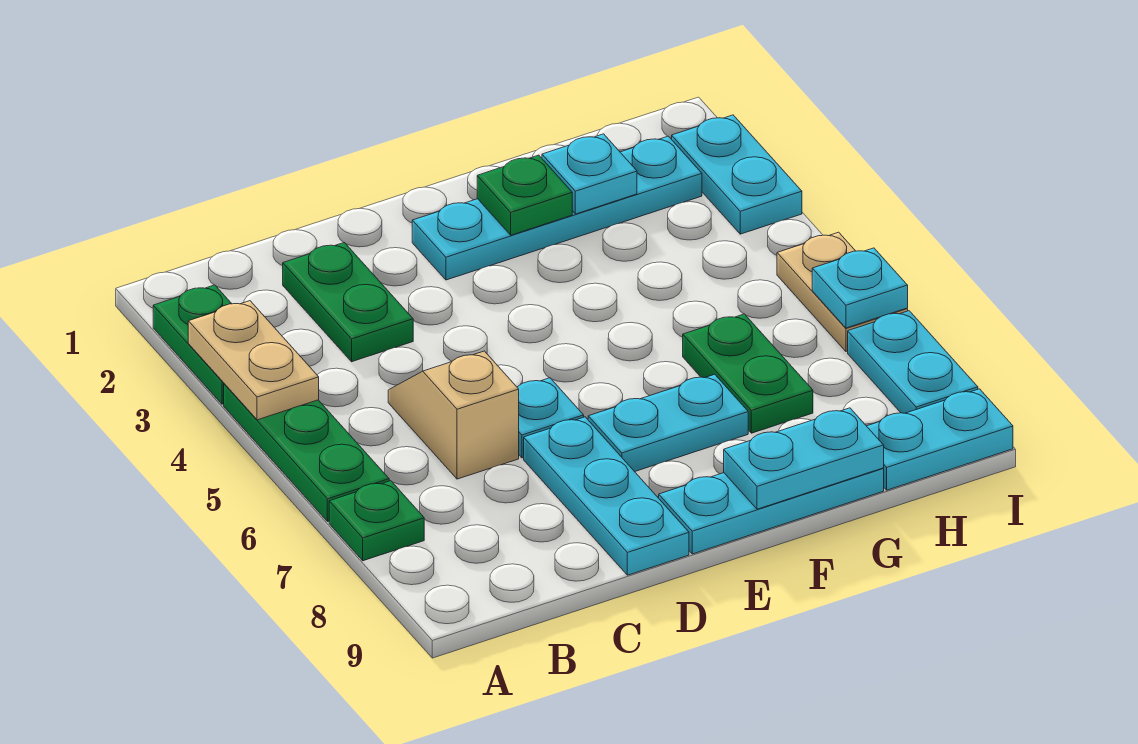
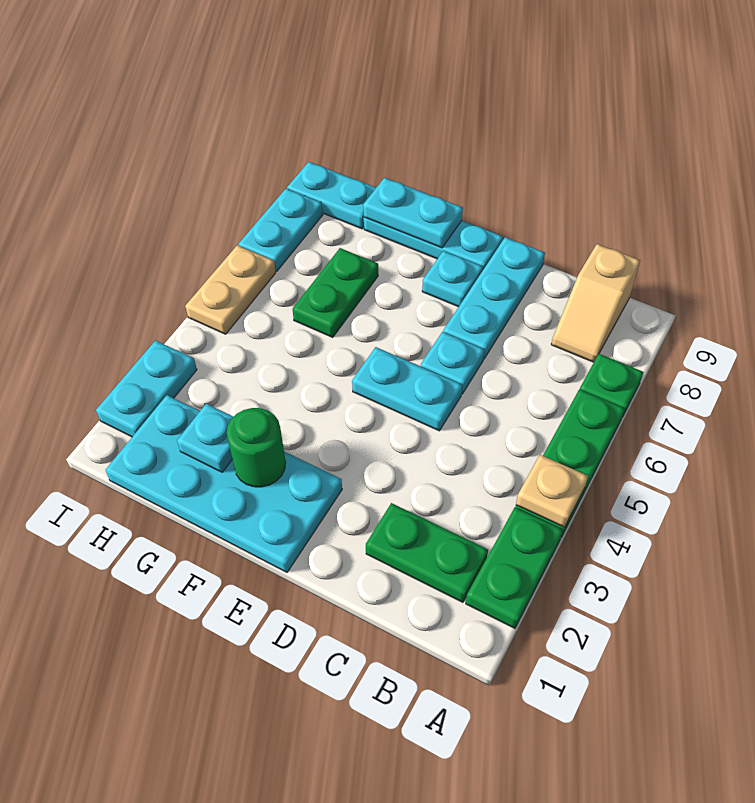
tan plate A3:A4 level 2 -> tan plate A4 level 2
green plate C2:C3 level 1 -> green plate B2:C2 level 1
tan slope C5:C6 level 1 top 6 -> tan slope B8:B9 level 1 top 9
cyan plate E2:H2 level 1 -> cyan plate E1:H2 level 1
cyan plate E7:F7 level 1 -> cyan plate D5:E5 level 1
green plate F2 level 2 -> green round brick F2 level 2
cyan plate I6 level 2 -> cyan plate E8 level 1

